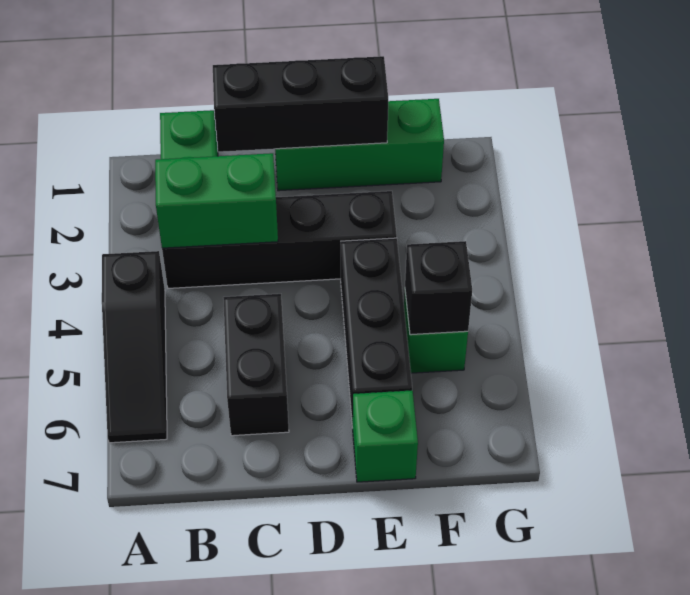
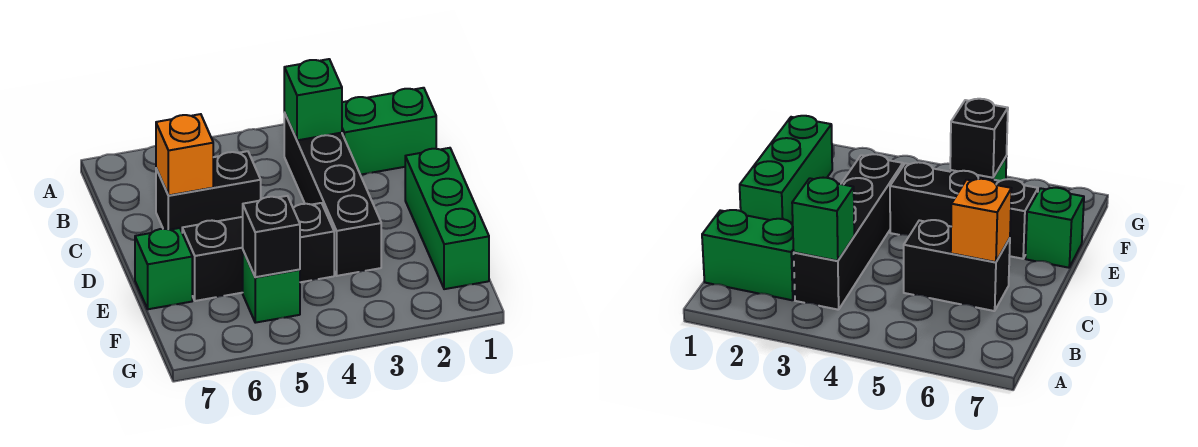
black slope A4:A6 level 1 top 4 -> none
green brick B3:C3 level 2 -> green brick B3 level 2
black brick C1:E1 level 2 -> none
none -> orange brick C6 level 2

